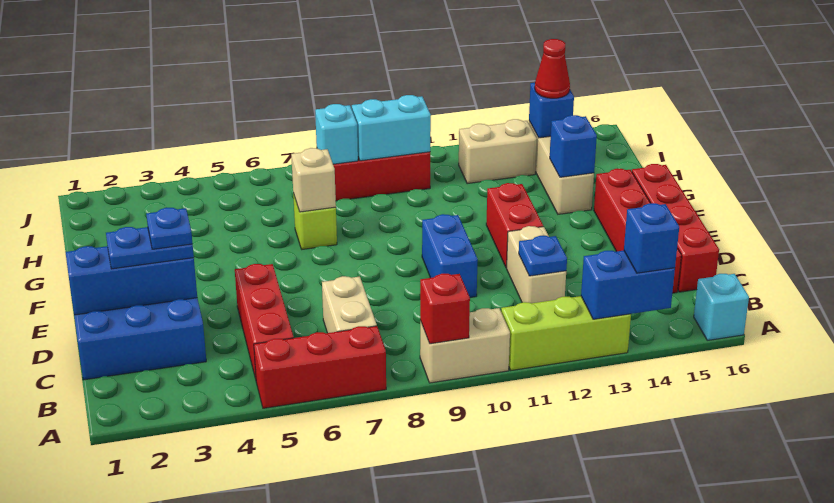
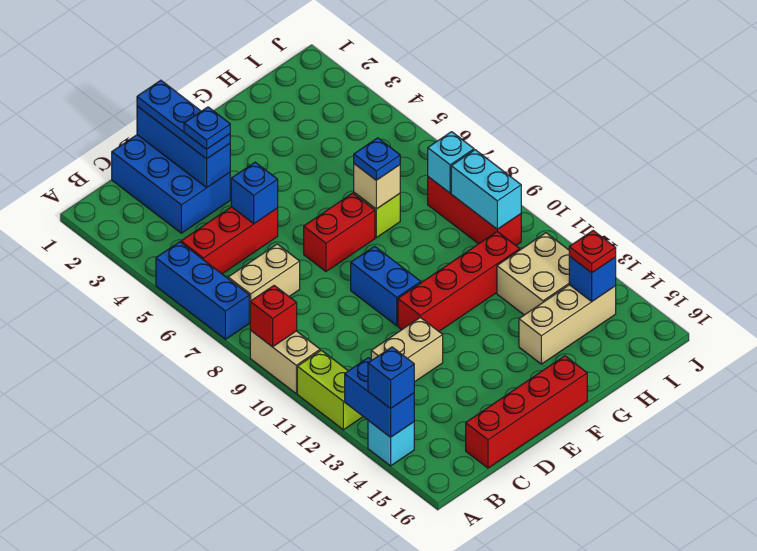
red brick A5:A7 level 1 -> blue brick A5:A7 level 1
lime brick A11:A13 level 1 -> lime brick A11:A12 level 1
cyan brick A16 level 1 -> cyan brick A14 level 1
blue plate C12 level 2 -> blue plate G7 level 3
red brick C15:F15 level 1 -> red brick E11:H11 level 1
blue plate D2:D3 level 3 -> blue plate D1:D3 level 3
blue brick D10:E10 level 1 -> blue brick E9:E10 level 1
red brick E12:F12 level 1 -> red brick E7:F7 level 1
blue brick G14 level 2 -> blue brick D5 level 2
tan brick I12:I13 level 1 -> tan brick H12:I13 level 1
red cone I14 level 3 -> red plate I14 level 3

